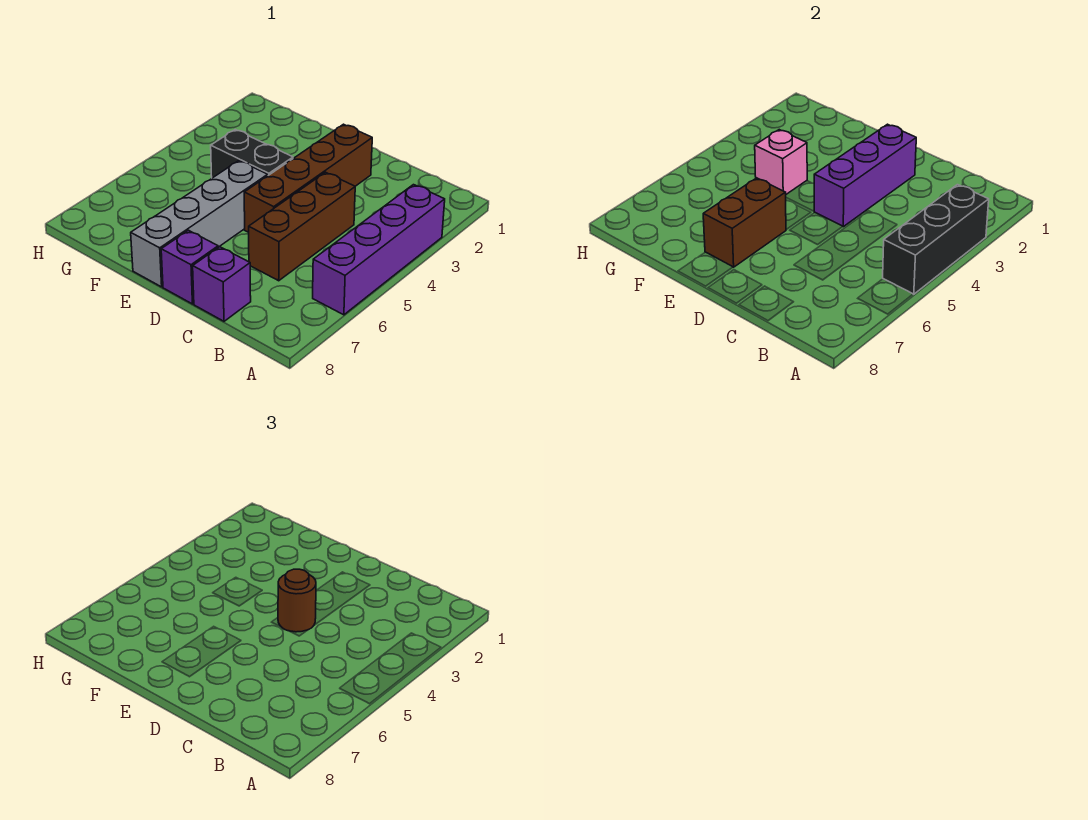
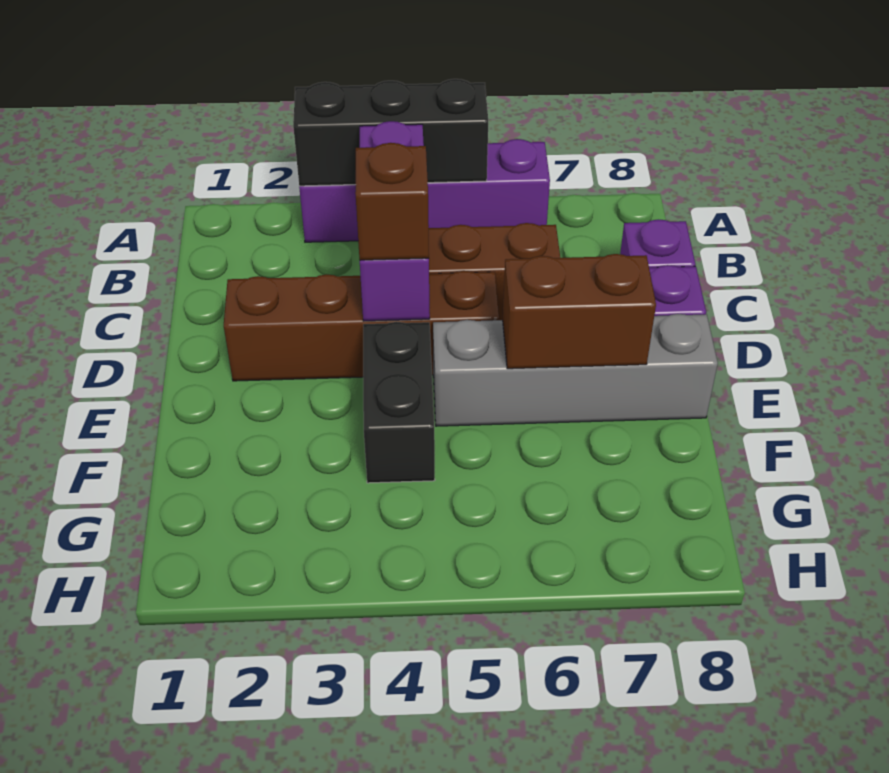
purple brick D2:D4 level 2 -> purple brick B4:D4 level 2
brown round brick D4 level 3 -> brown brick D4 level 3
pink brick F4 level 2 -> none

